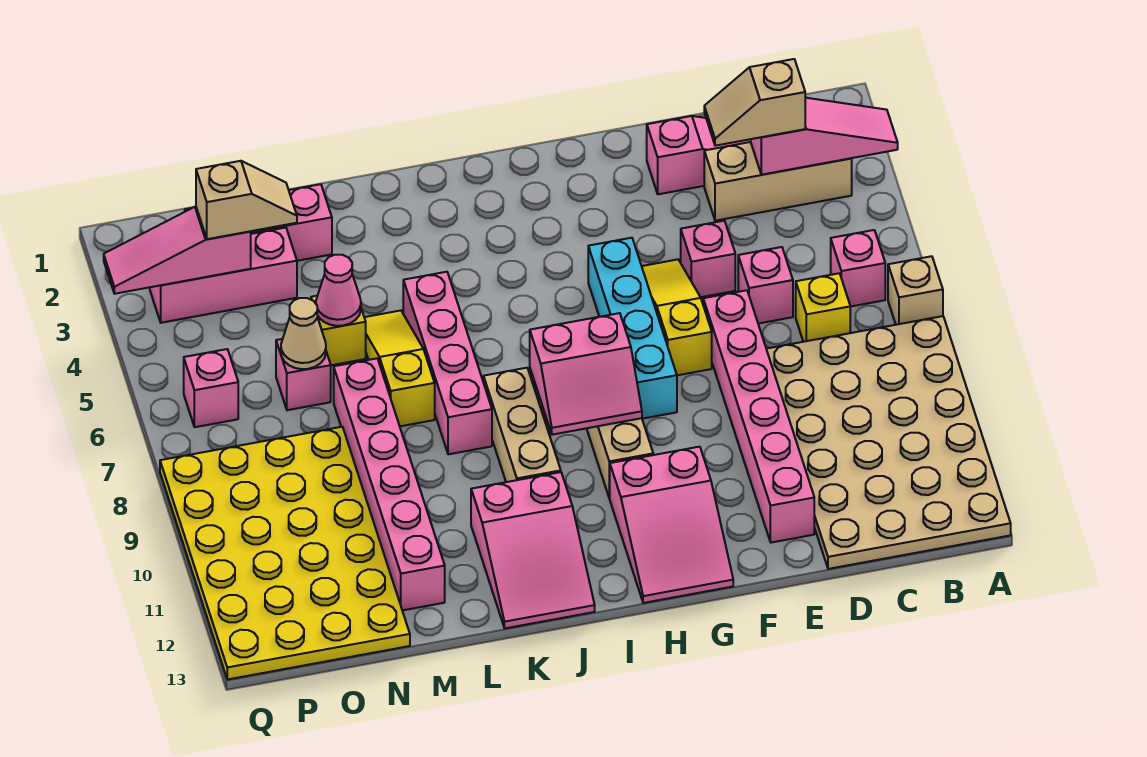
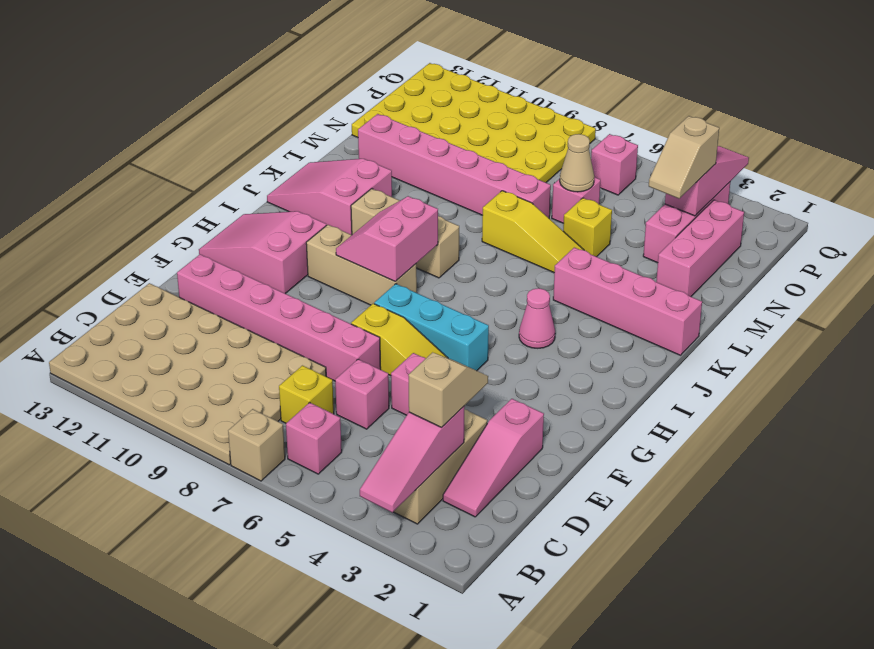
cyan brick G5:G8 level 1 -> cyan brick G5:G7 level 1
pink brick K5:K8 level 1 -> pink brick K1:K4 level 1
pink cone M5 level 2 -> pink cone I4 level 1

